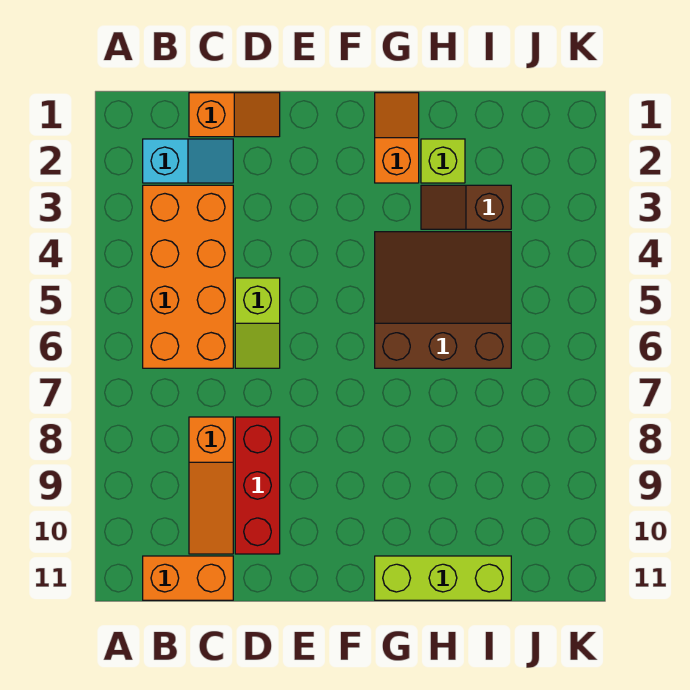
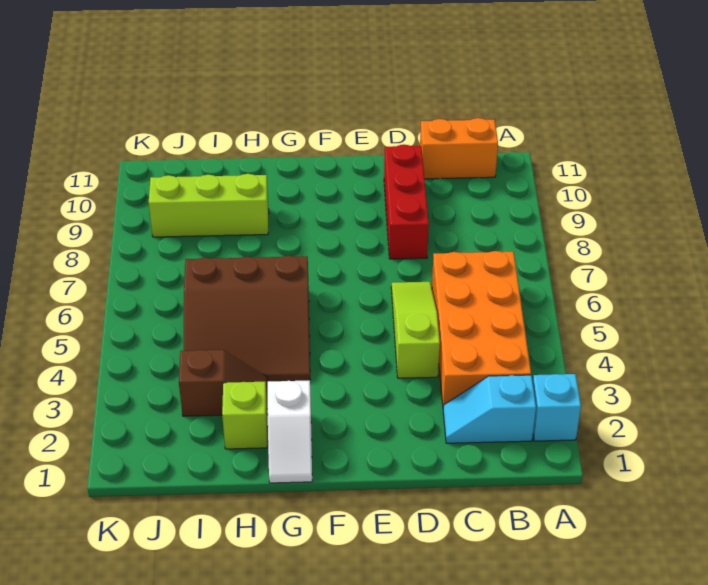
none -> cyan brick A2 level 1
orange slope C1:D1 level 1 top C -> none
orange slope C8:C10 level 1 top 8 -> none
lime slope D5:D6 level 1 top 5 -> lime slope D4:D6 level 1 top 4
orange slope G1:G2 level 1 top 2 -> white slope G1:G2 level 1 top 2
lime brick G11:I11 level 1 -> lime brick H9:J9 level 1

